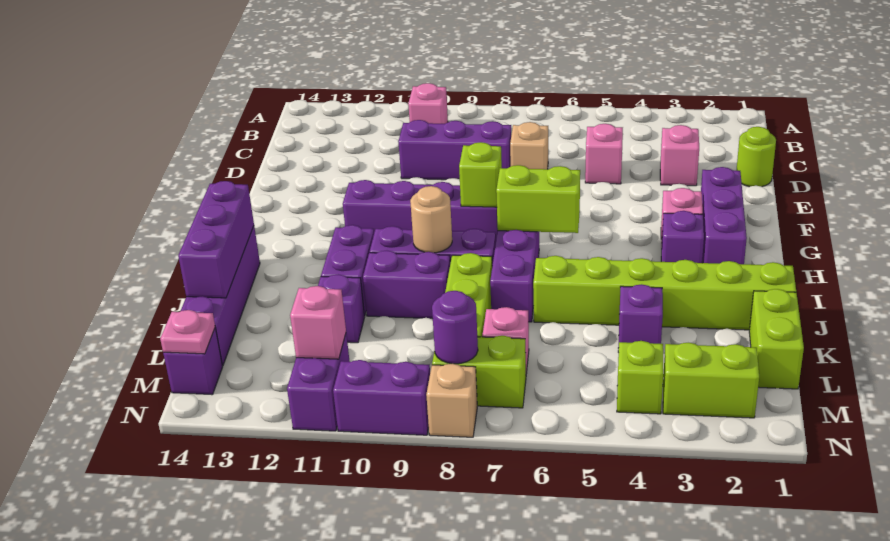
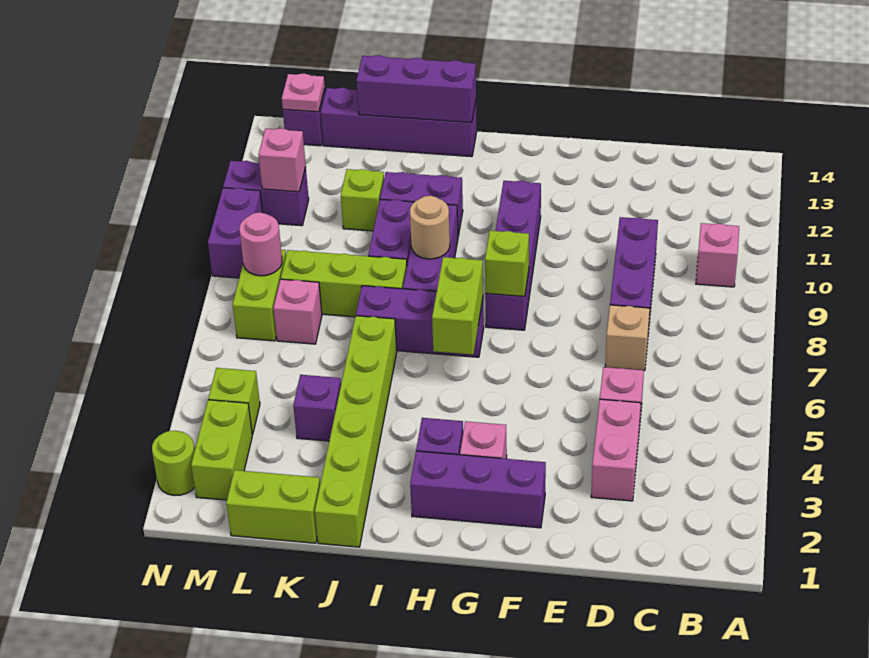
lime round brick D1 level 1 -> lime round brick N2 level 1
pink brick D3 level 1 -> pink brick D3:D4 level 1
purple brick K11 level 1 -> lime brick K11 level 1
purple round brick M8 level 2 -> pink round brick M8 level 2
tan brick N8 level 1 -> none

